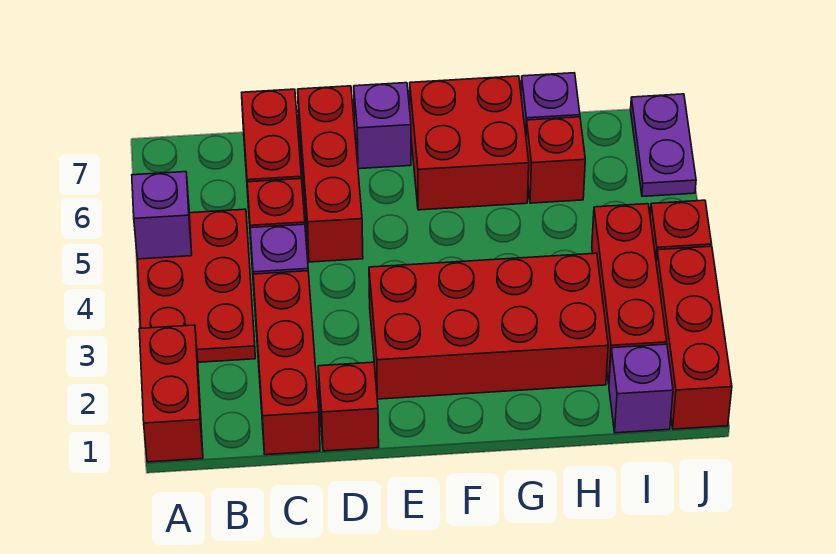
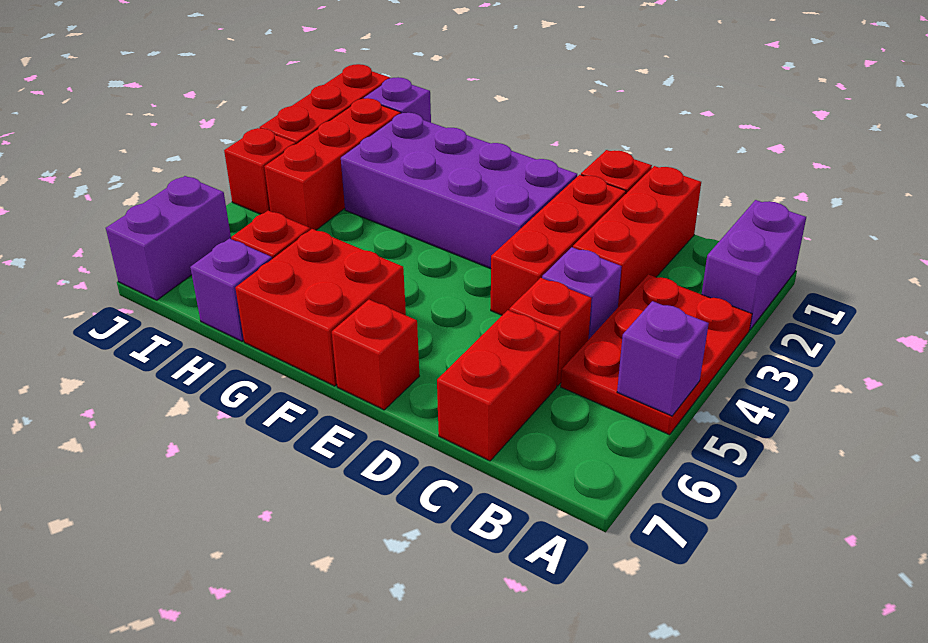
red brick A1:A2 level 1 -> purple brick A1:A2 level 1
red brick D5:D7 level 1 -> red brick D2:D4 level 1
red brick E2:H3 level 1 -> purple brick E2:H3 level 1
purple brick E7 level 1 -> red brick E7 level 1
purple plate J6:J7 level 1 -> purple brick J6:J7 level 1

